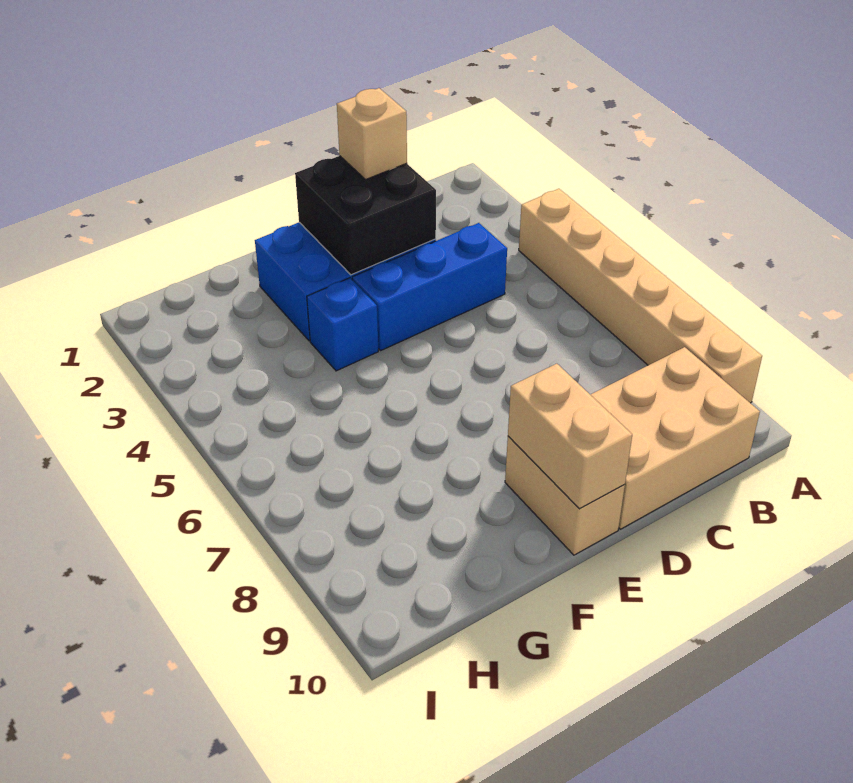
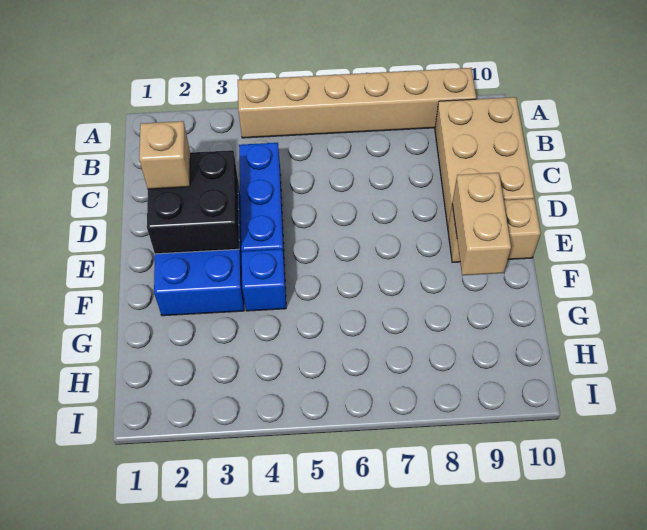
tan brick E9:E10 level 2 -> tan brick E9:F9 level 2

